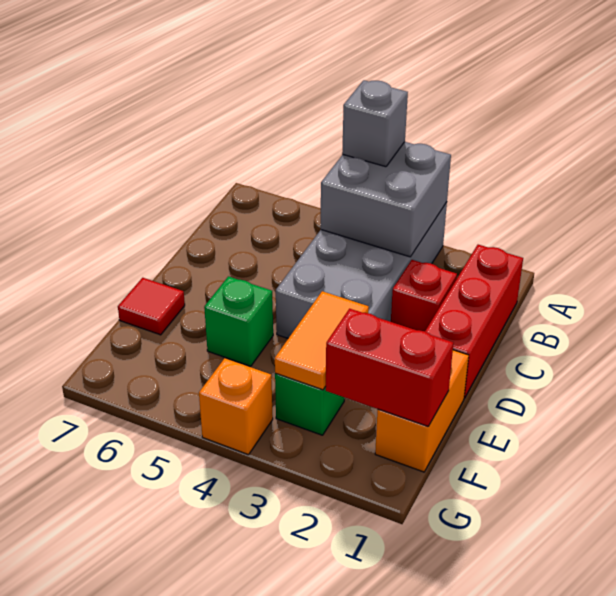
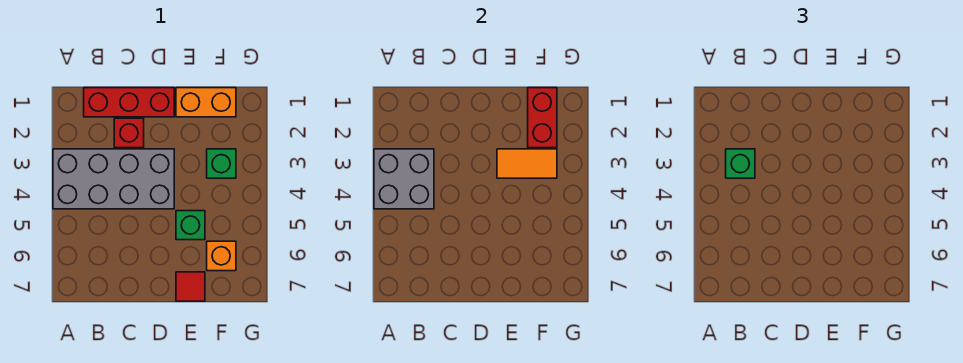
grey brick A4 level 3 -> none
none -> green brick B3 level 3
orange brick G4 level 1 -> orange brick F6 level 1

